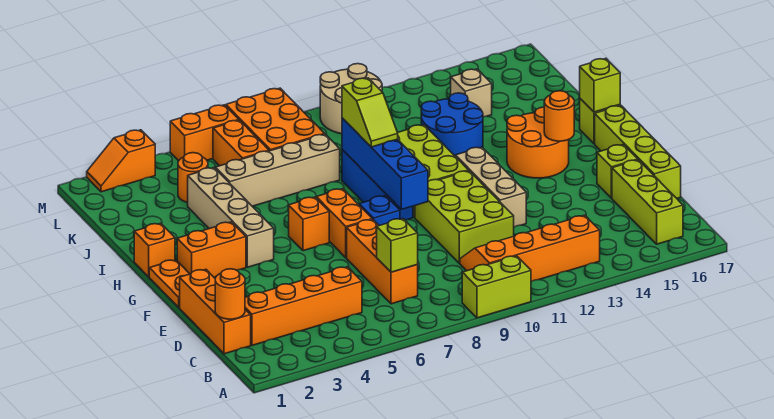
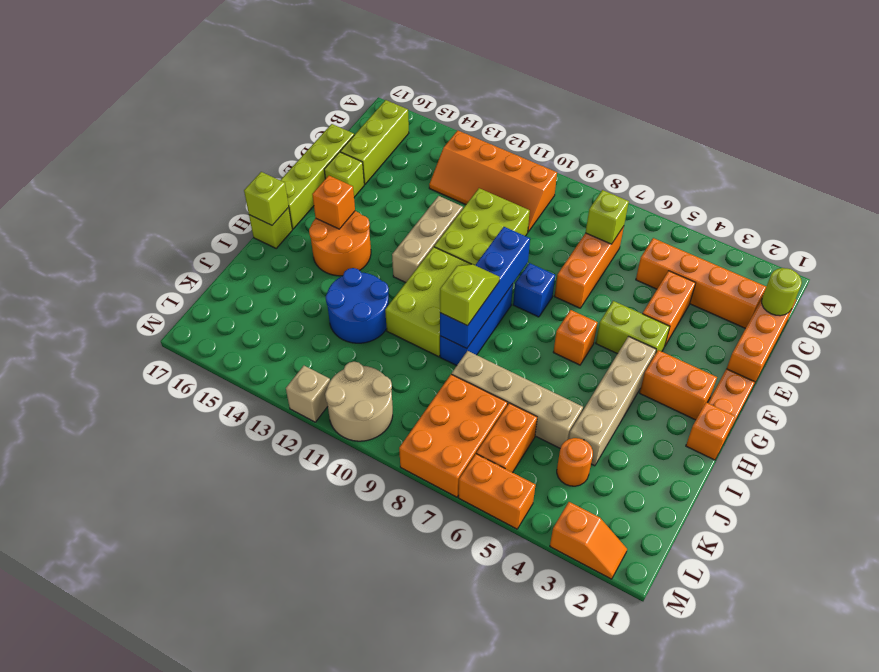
lime brick A9:A10 level 1 -> lime brick F4:F5 level 1
orange round brick C1 level 2 -> lime round brick C1 level 2
orange brick F7:G7 level 1 -> orange brick D4:E4 level 1
orange round brick G15 level 2 -> orange brick G15 level 2
tan brick K14 level 1 -> tan brick M12 level 1

